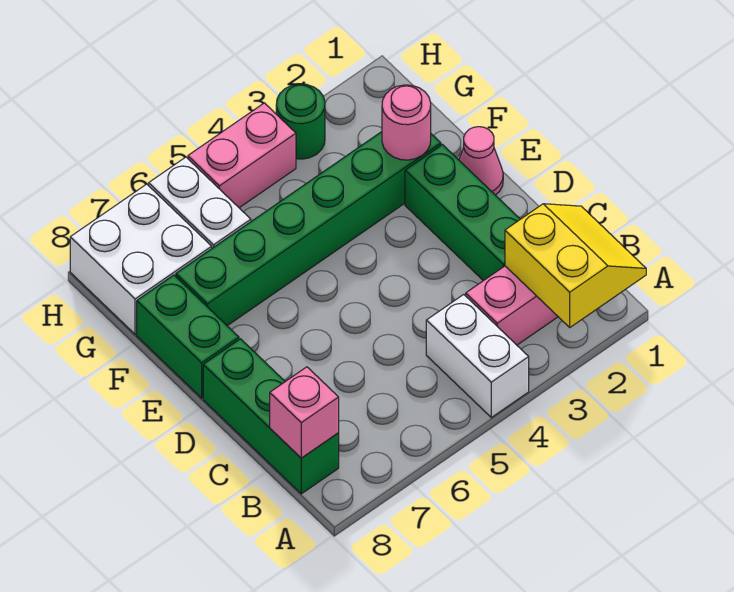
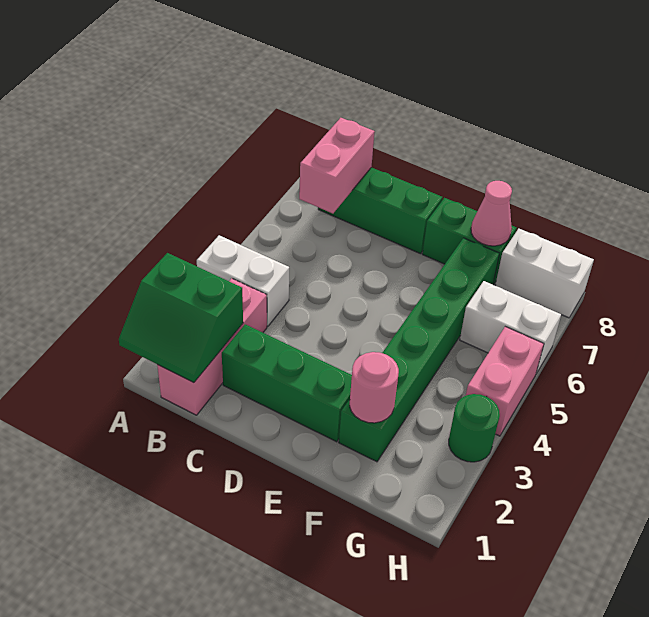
yellow slope A1:B2 level 2 top 2 -> green slope A1:B2 level 2 top 2
pink brick B8 level 2 -> pink brick B7:B8 level 2
pink cone E1 level 1 -> pink cone F8 level 2
white brick G7:H8 level 1 -> white brick G8:H8 level 1

